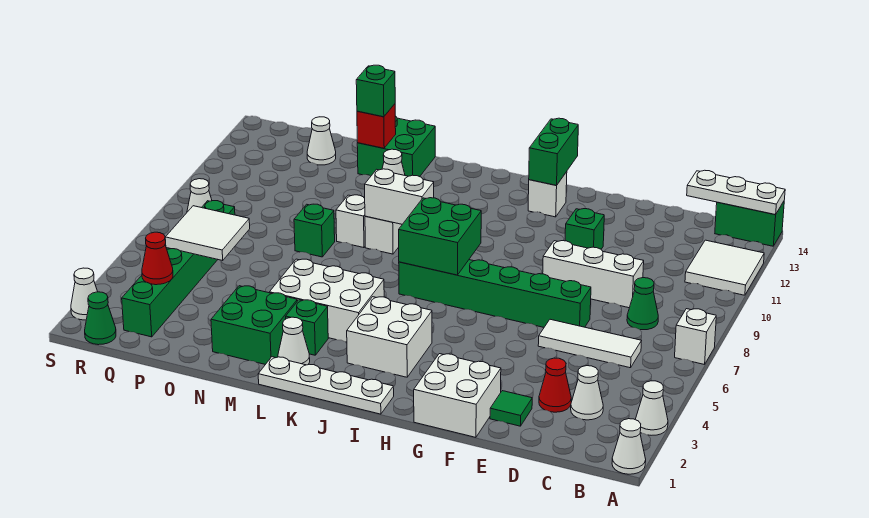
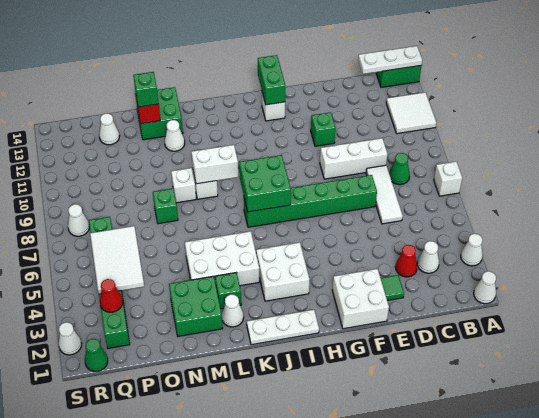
white tile C6:E6 level 1 -> white tile D6:D8 level 1
white plate I1:L1 level 1 -> white plate I1:K1 level 1
white tile P5:Q6 level 2 -> white tile P4:Q6 level 2

